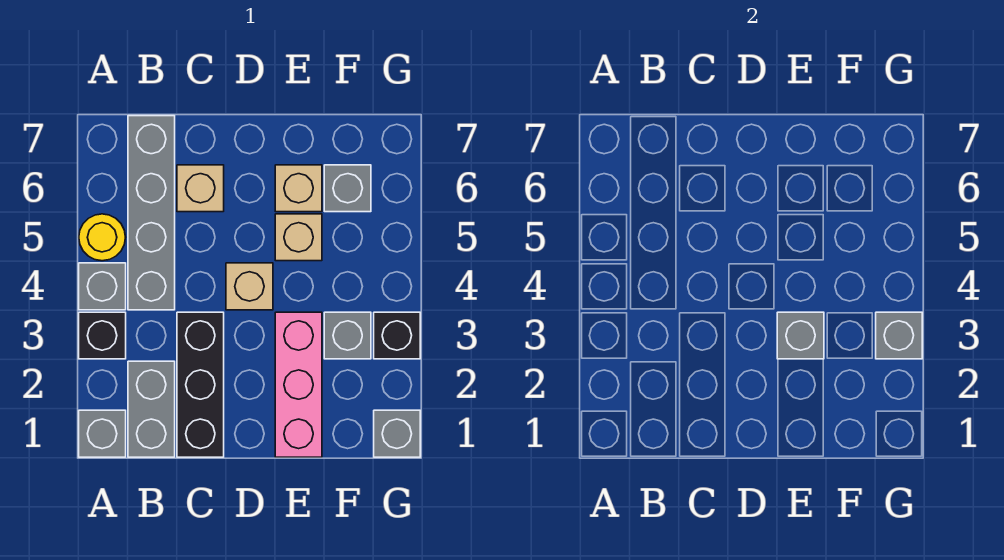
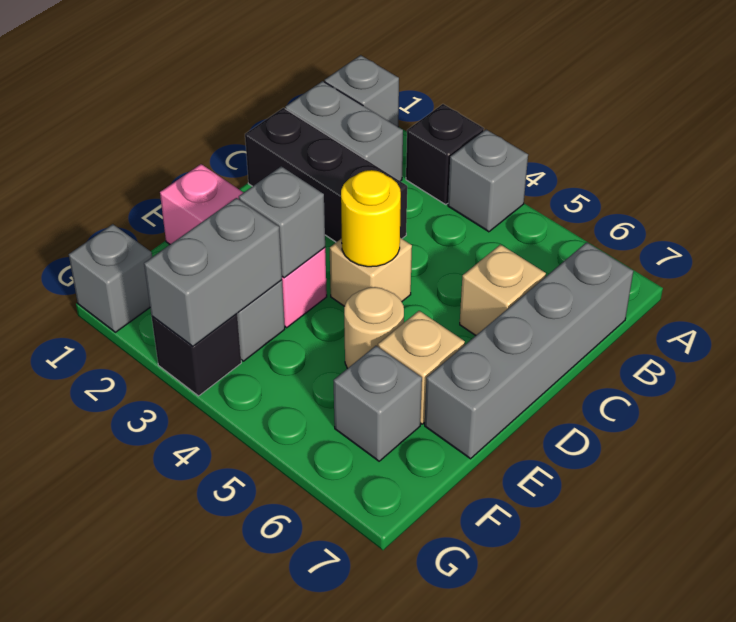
yellow round brick A5 level 1 -> yellow round brick D4 level 2
grey brick B4:B7 level 1 -> grey brick B7:E7 level 1
tan brick E5 level 1 -> tan round brick E5 level 1
grey brick G3 level 2 -> grey brick F3:G3 level 2

